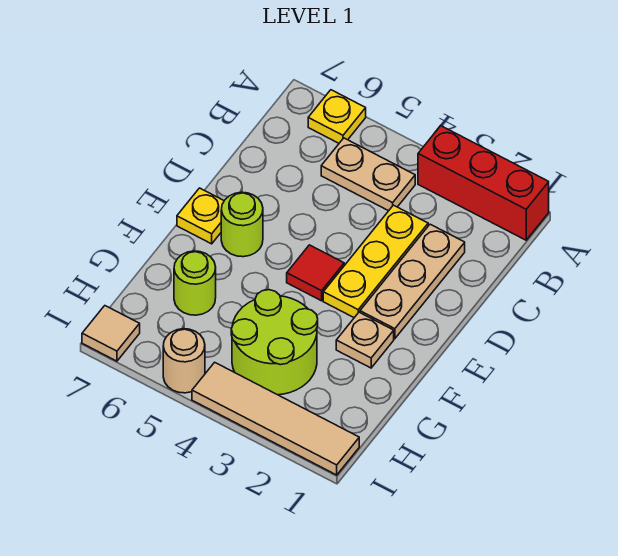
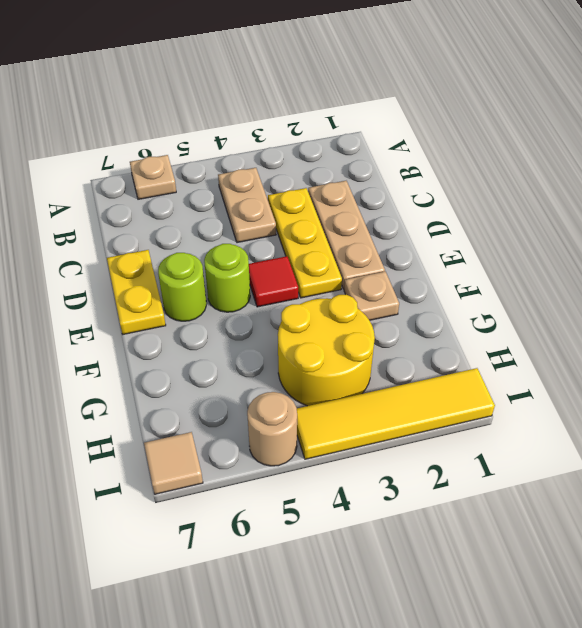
red brick A1:A3 level 1 -> none
yellow plate A6 level 1 -> tan plate A6 level 1
tan plate B4:B5 level 1 -> tan plate B4:C4 level 1
yellow plate E7 level 1 -> yellow plate D7:E7 level 1
lime round brick G3:H4 level 1 -> yellow round brick G3:H4 level 1
lime round brick G6 level 1 -> lime round brick E5 level 1
tan tile I1:I4 level 1 -> yellow tile I1:I4 level 1

